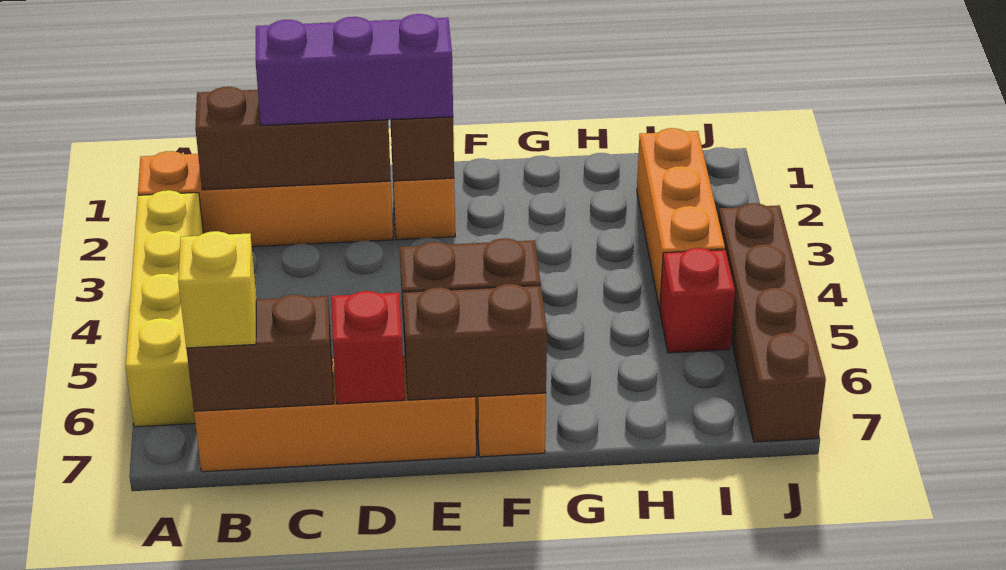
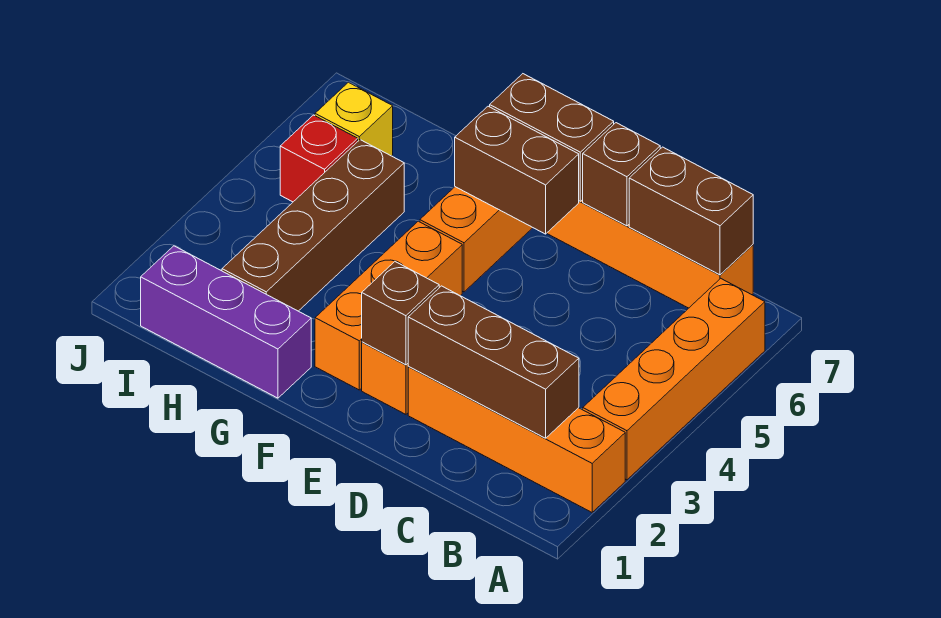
yellow brick A3:A6 level 1 -> orange brick A3:A6 level 1
yellow brick B7 level 3 -> yellow brick I6 level 1
purple brick C2:E2 level 3 -> purple brick G1:I1 level 1
red brick D7 level 2 -> brown brick D7 level 2
orange brick I2:I4 level 1 -> orange brick F2:F4 level 1
brown brick J4:J7 level 1 -> brown brick H2:H5 level 1

